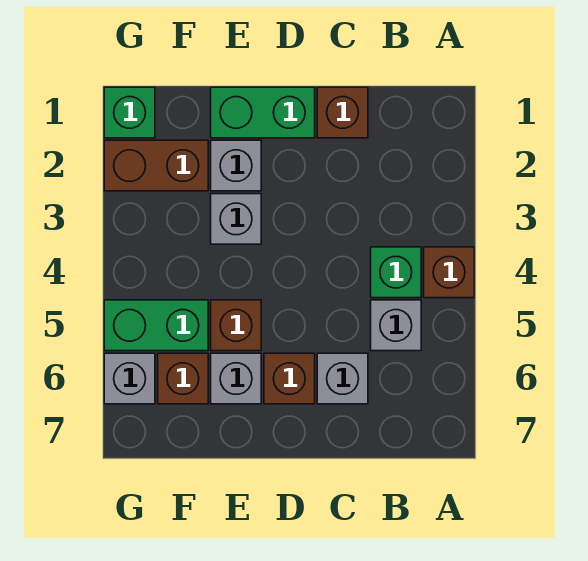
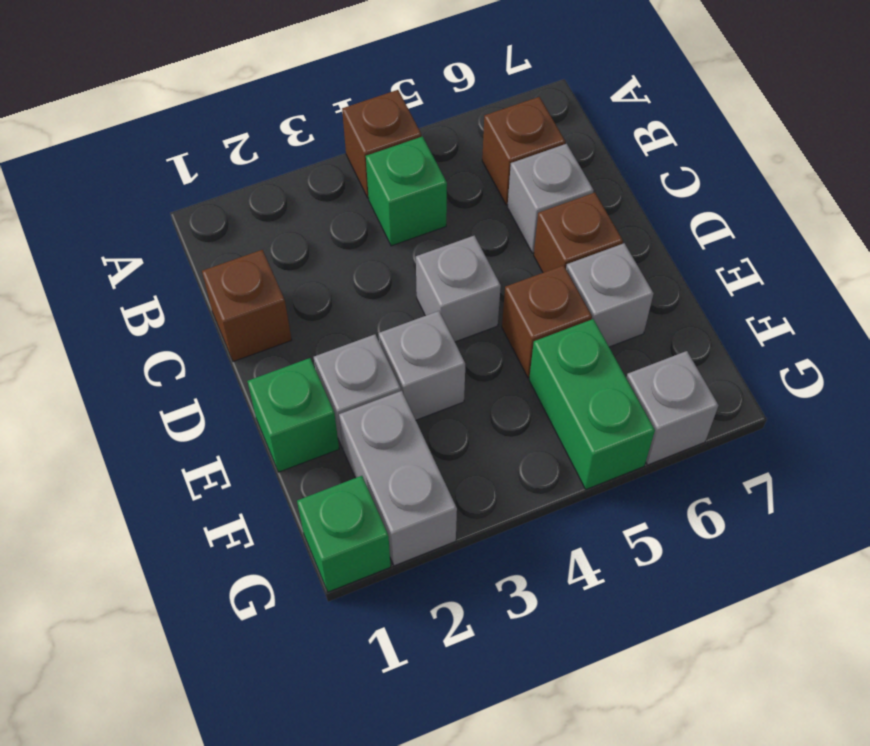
grey brick B5 level 1 -> grey brick D4 level 1
green brick D1:E1 level 1 -> green brick E1 level 1
brown brick F2:G2 level 1 -> grey brick F2:G2 level 1
brown brick F6 level 1 -> brown brick B6 level 1

